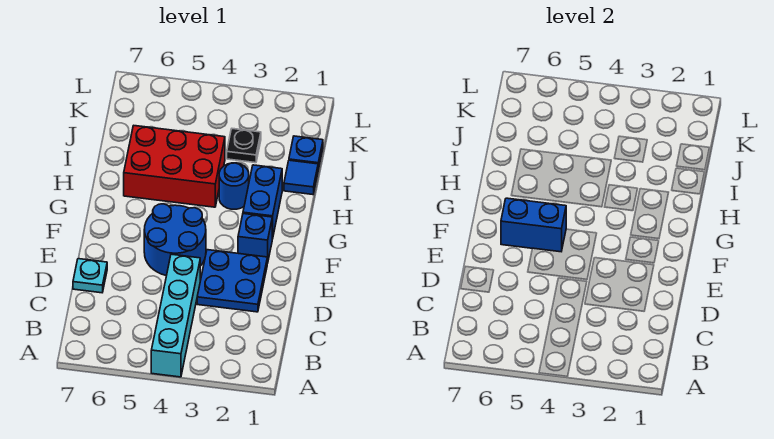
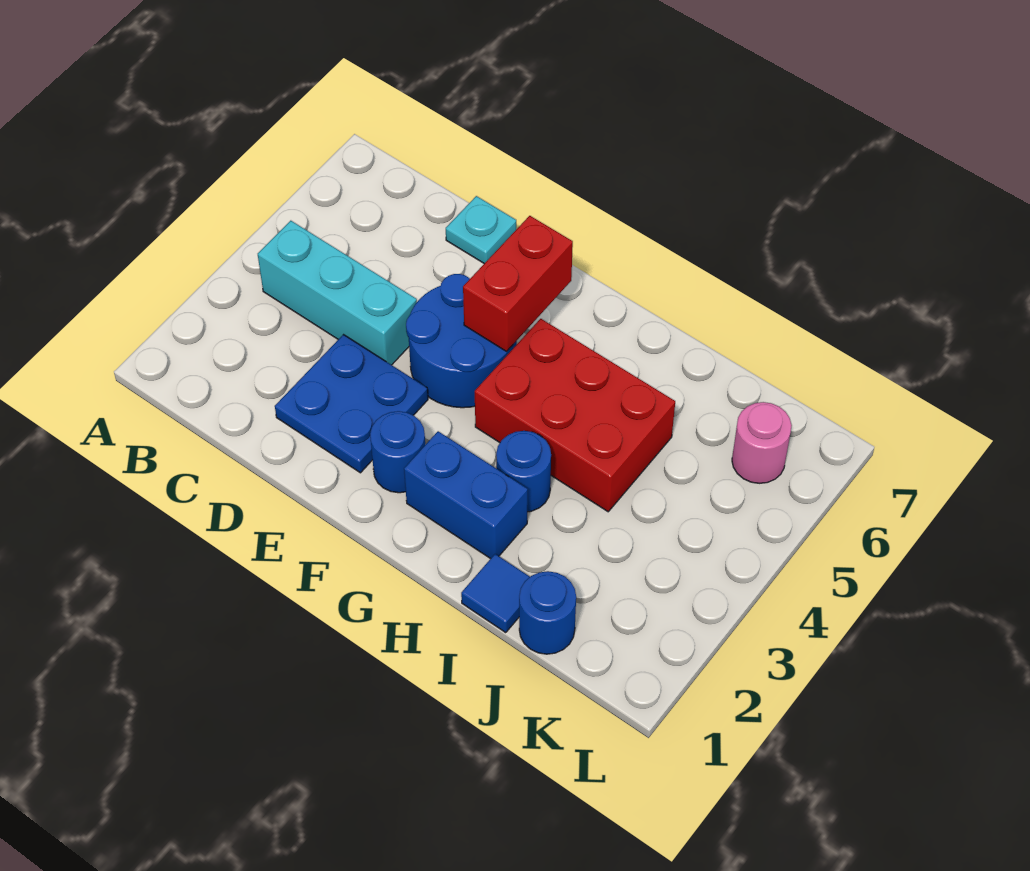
cyan brick A4:D4 level 1 -> cyan brick B4:D4 level 1
blue brick F2 level 1 -> blue round brick F2 level 1
blue brick F5:F6 level 2 -> red brick F5:F6 level 2
red brick H4:I6 level 1 -> red brick G4:I5 level 1
blue plate J1 level 1 -> blue round brick J1 level 1
black plate J3 level 1 -> none
none -> pink round brick K6 level 1

